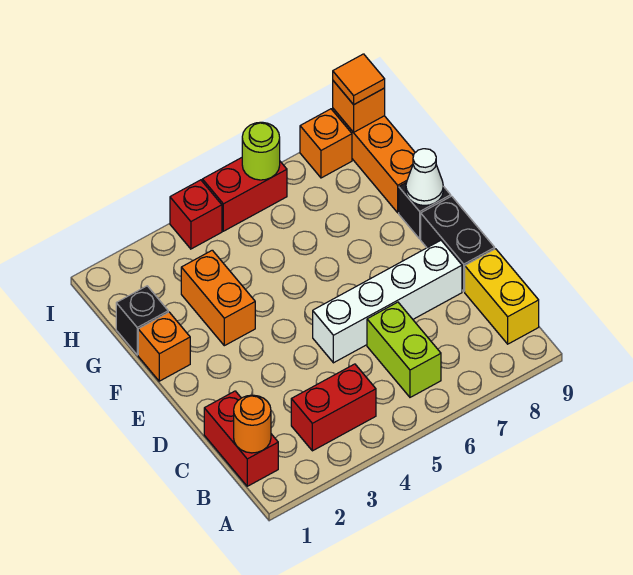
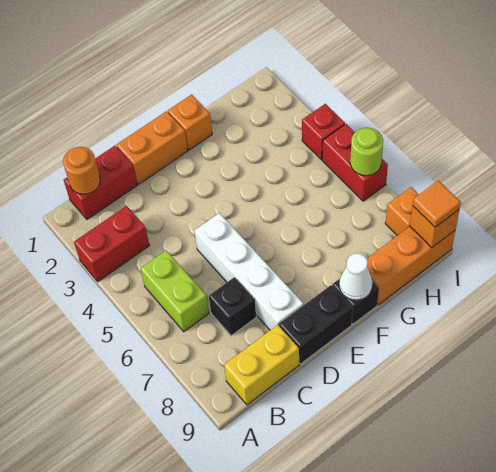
red brick B3:B4 level 1 -> red brick A3:B3 level 1
lime brick B6:C6 level 1 -> lime brick B5:B6 level 1
orange brick F3:G3 level 1 -> orange brick D1:E1 level 1
black brick G1 level 1 -> black brick C7 level 1

